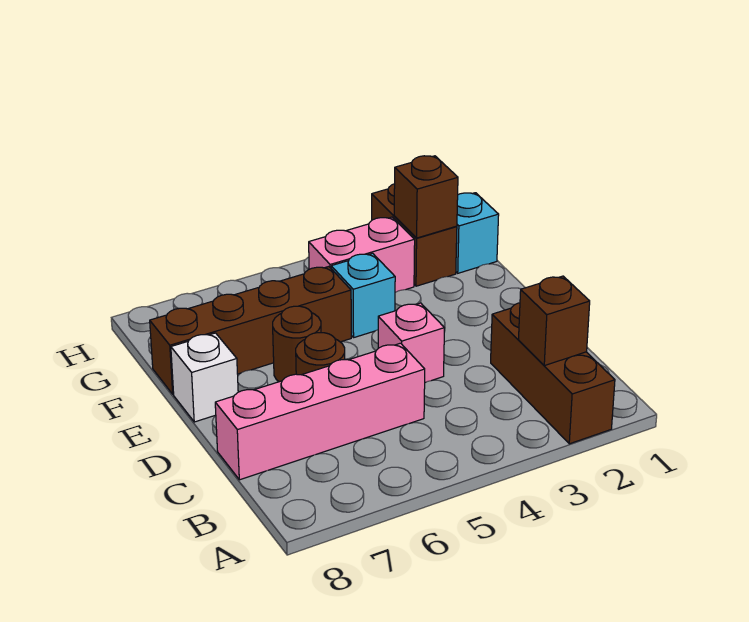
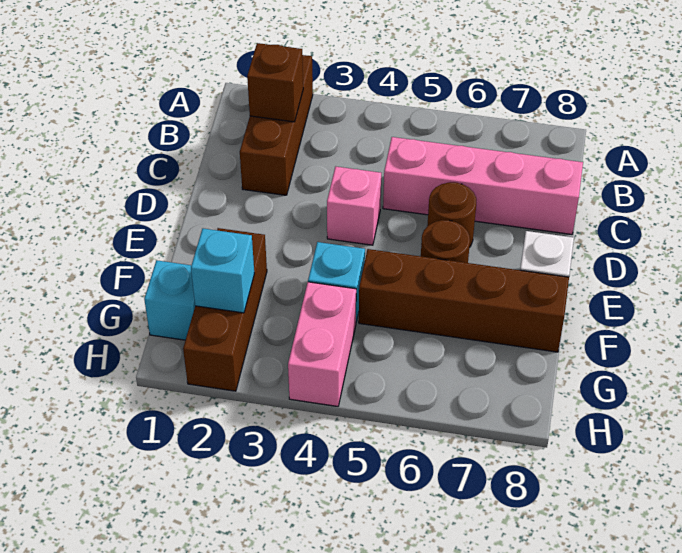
brown brick G2:H2 level 1 -> brown brick F2:H2 level 1
brown brick G2 level 2 -> cyan brick G2 level 2
pink brick G3:G4 level 1 -> pink brick G4:H4 level 1

